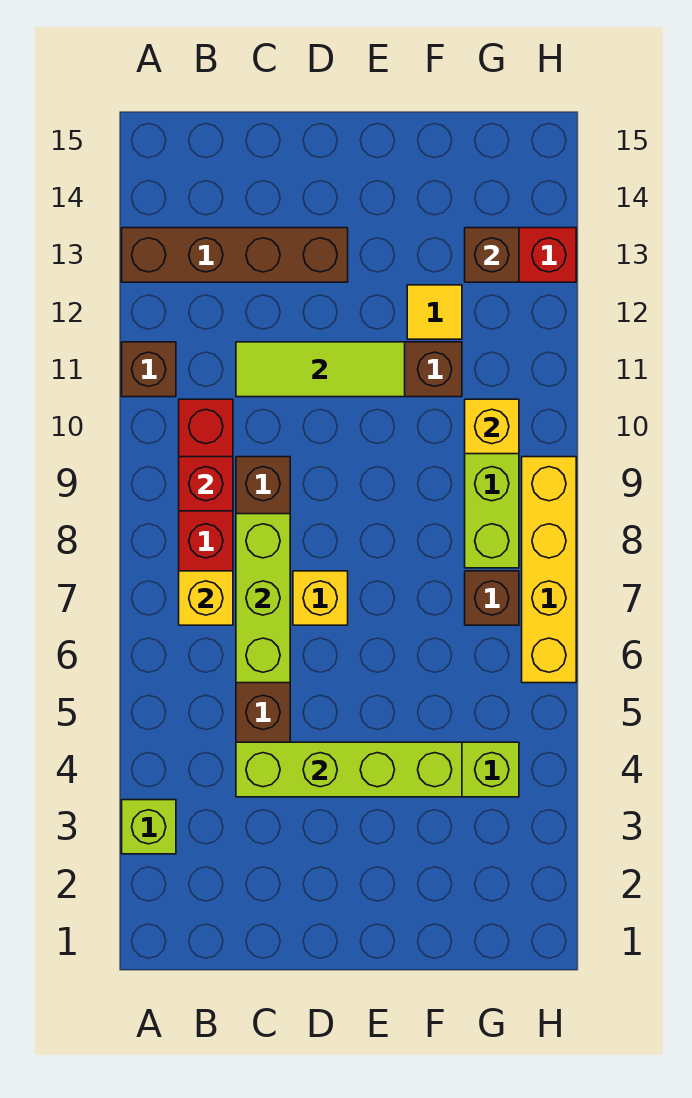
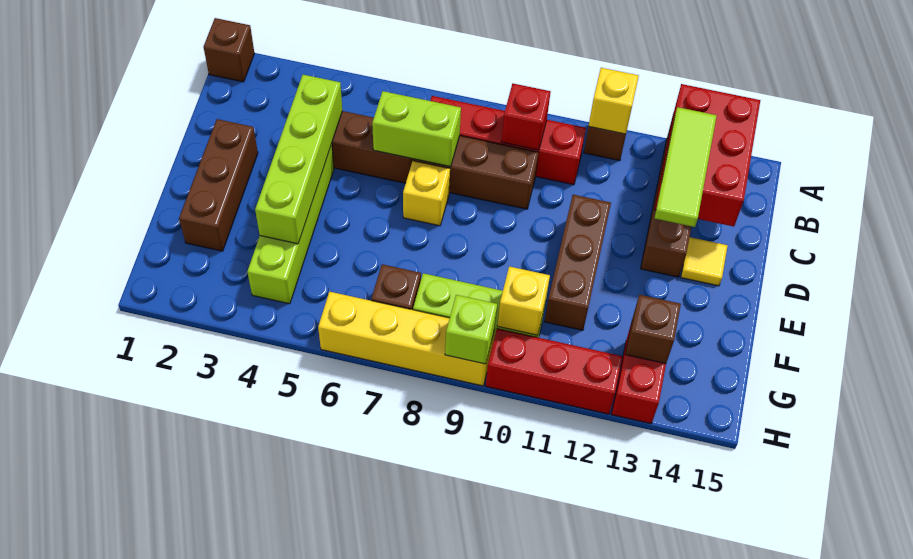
none -> brown brick A1 level 1
lime brick A3 level 1 -> lime brick H9 level 2
none -> red brick A13:C14 level 2
yellow brick B7 level 2 -> yellow brick A11 level 2
lime brick C6:C8 level 2 -> lime brick C6:C7 level 2
lime tile C11:E11 level 2 -> lime tile B13:D13 level 3
none -> brown brick D2:F2 level 1
yellow tile F12 level 1 -> yellow tile D14 level 1
none -> red brick H10:H12 level 1

